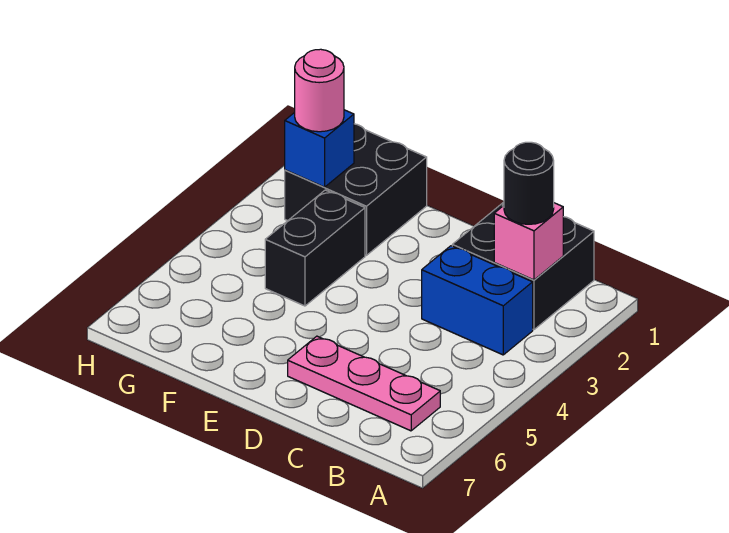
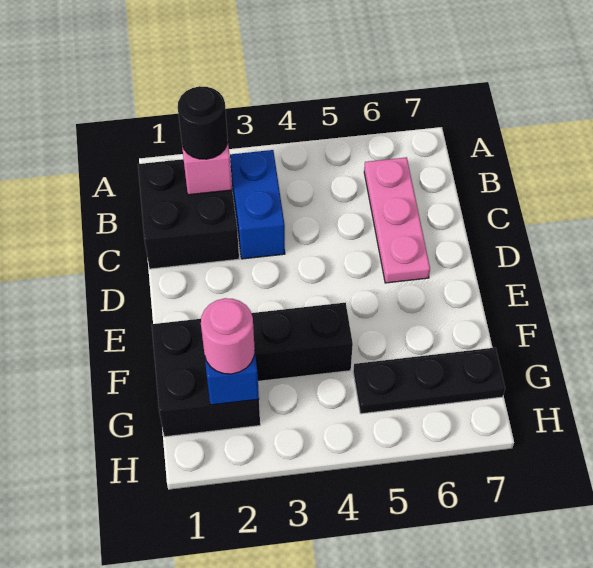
none -> black plate G5:G7 level 1

